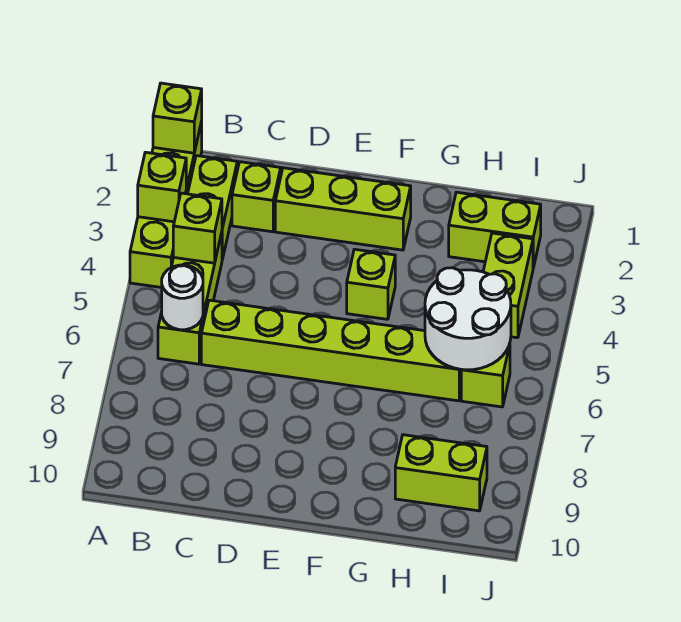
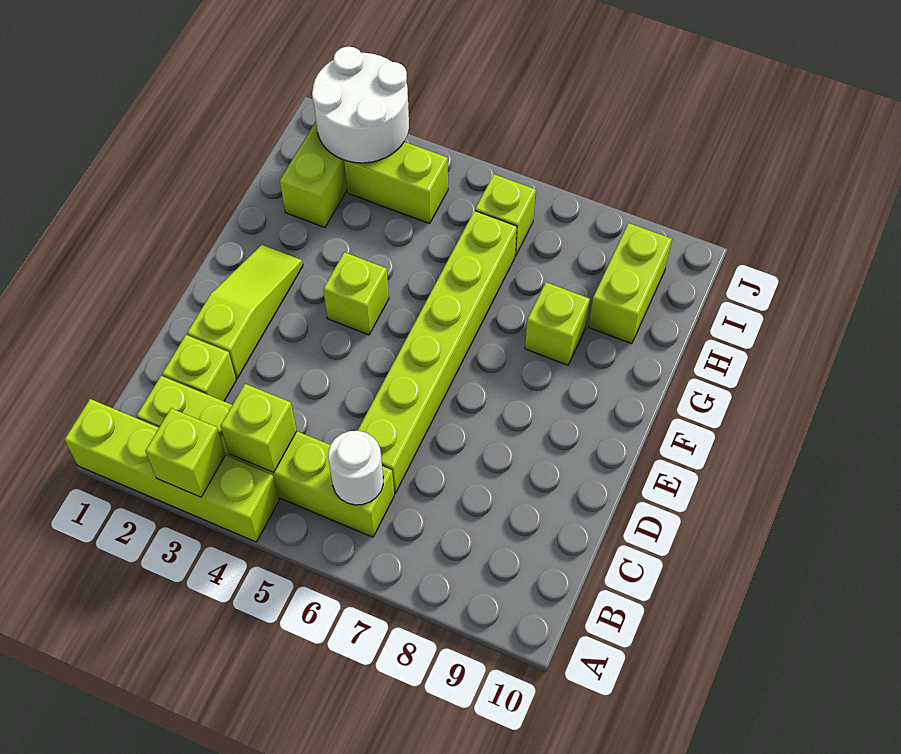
lime brick A1 level 2 -> lime brick G8 level 1
lime brick D2:F2 level 1 -> lime slope D2:F2 level 1 top D
white round brick H5:I6 level 2 -> white round brick I2:J3 level 2

